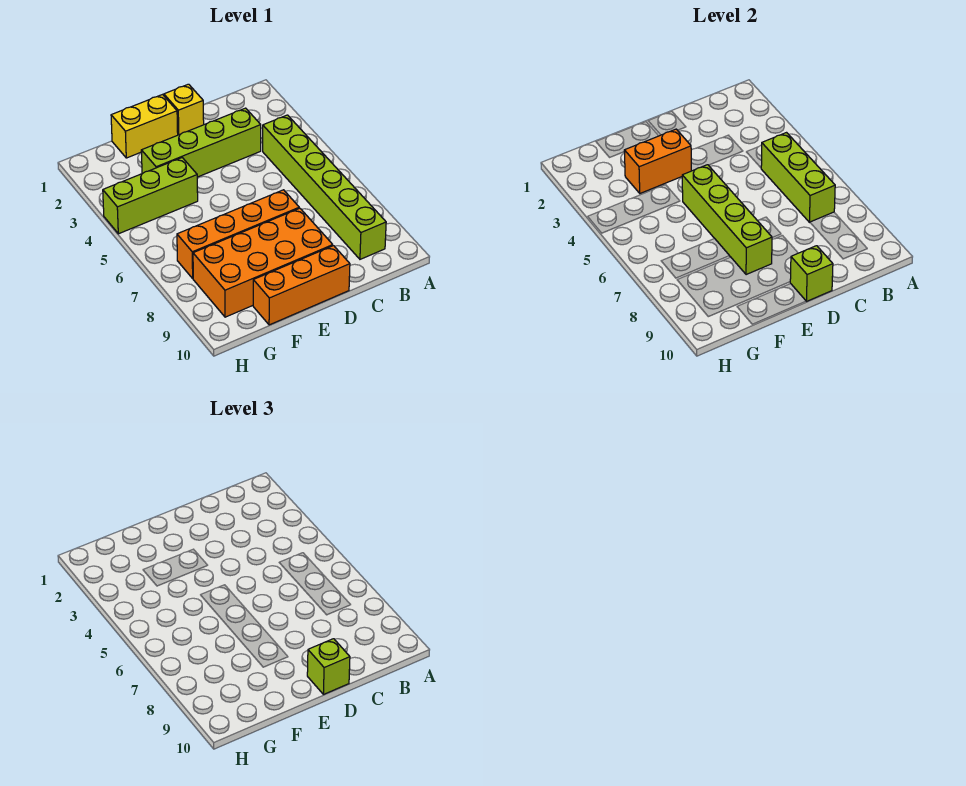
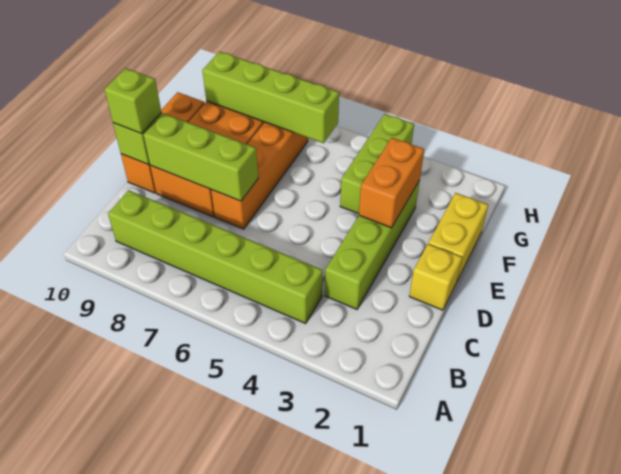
lime brick B5:B7 level 2 -> lime brick D7:D9 level 2
lime brick E5:E8 level 2 -> lime brick G6:G9 level 2

